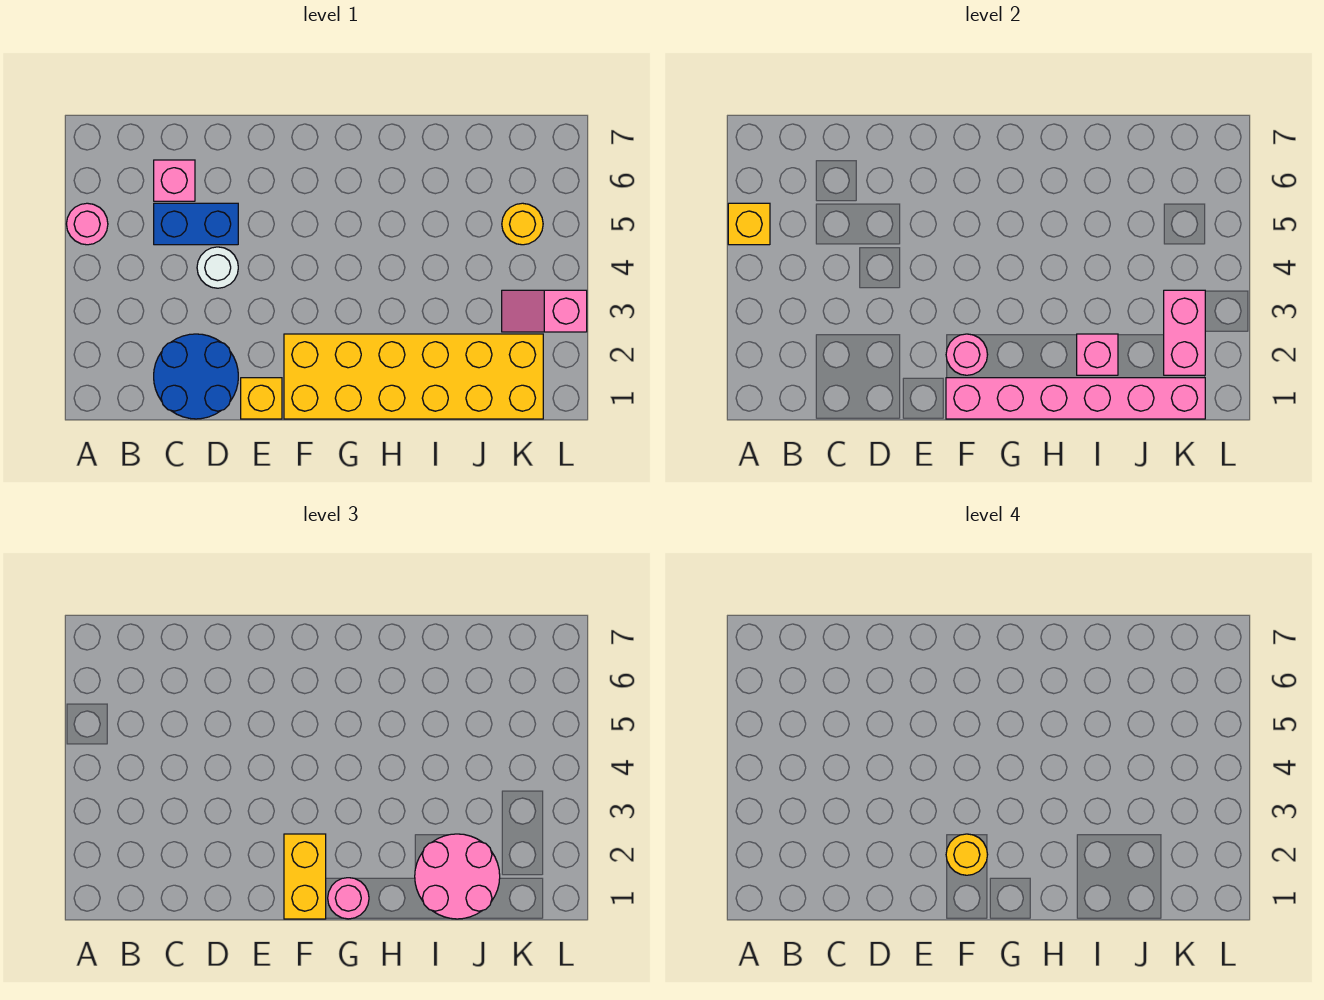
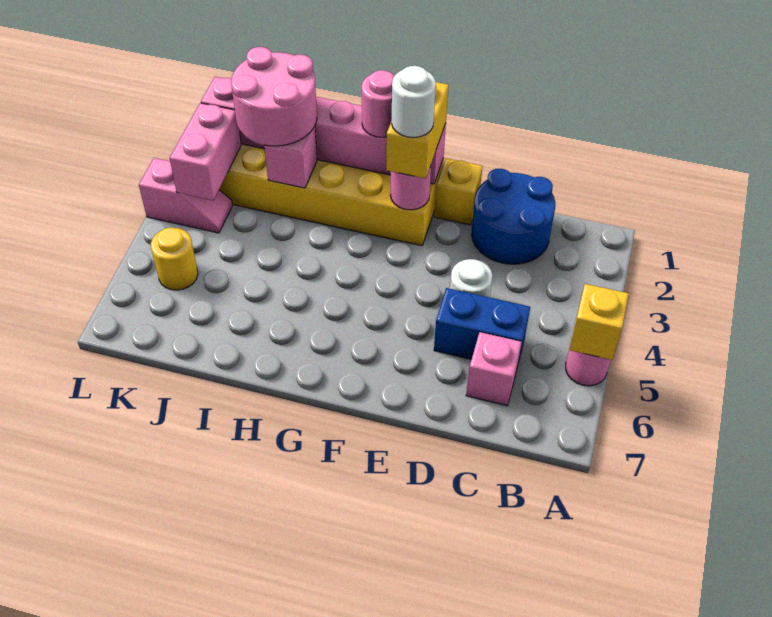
yellow round brick F2 level 4 -> white round brick F2 level 4

